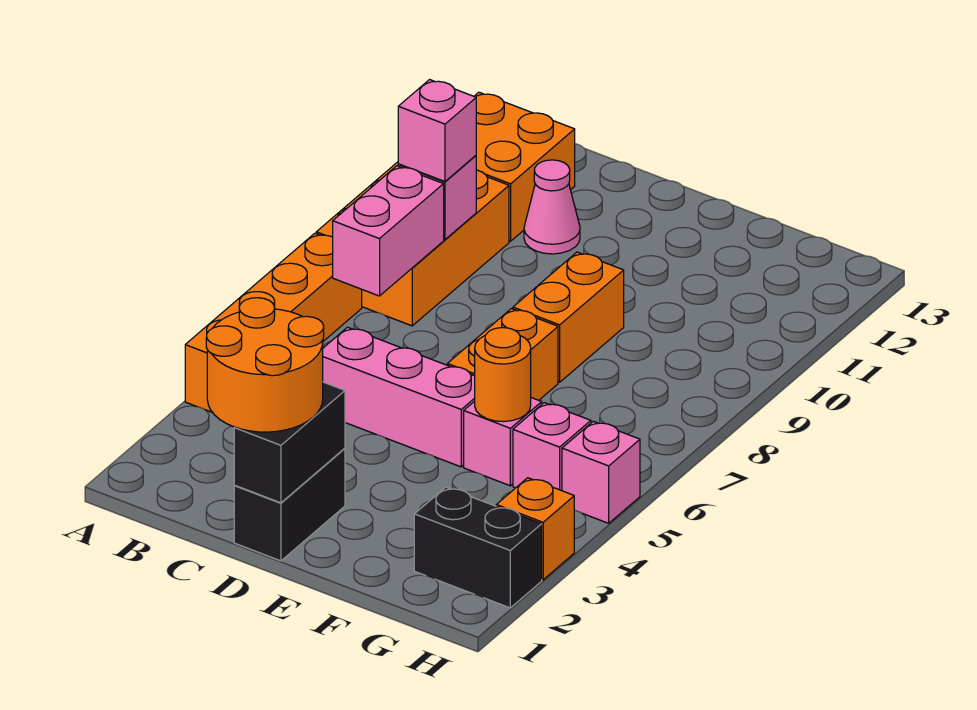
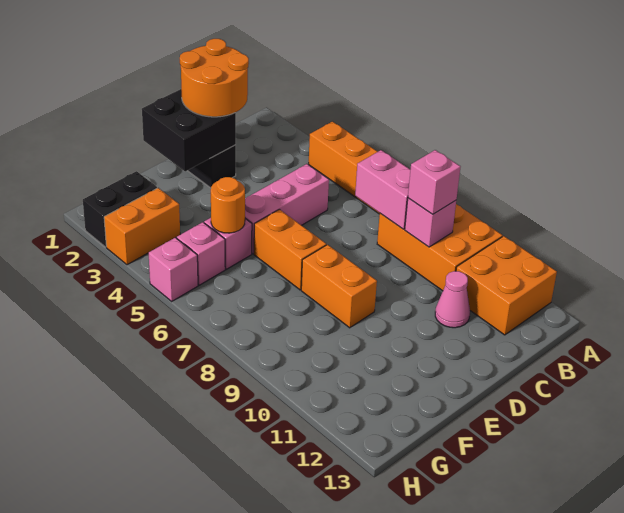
black brick D1:D2 level 2 -> black brick D1:E2 level 2
orange brick H3 level 1 -> orange brick G3:H3 level 1

